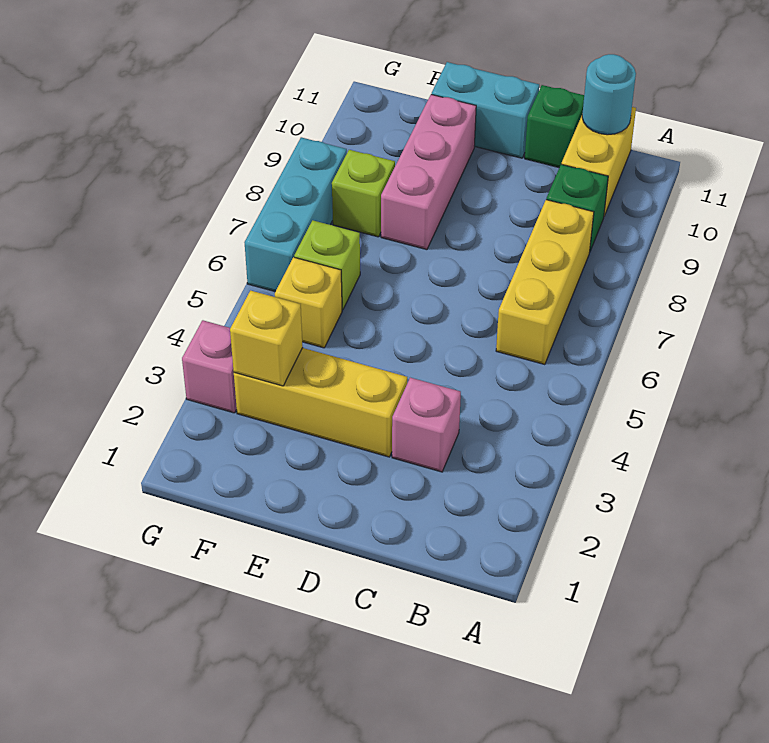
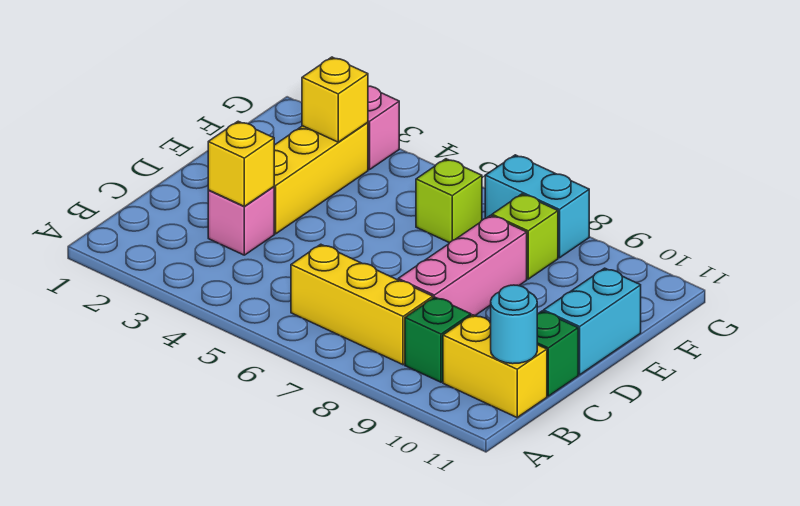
pink brick E8:E10 level 1 -> pink brick C8:E8 level 1
yellow brick F5 level 1 -> yellow brick C3 level 2
cyan brick G6:G8 level 1 -> cyan brick G7:G8 level 1

